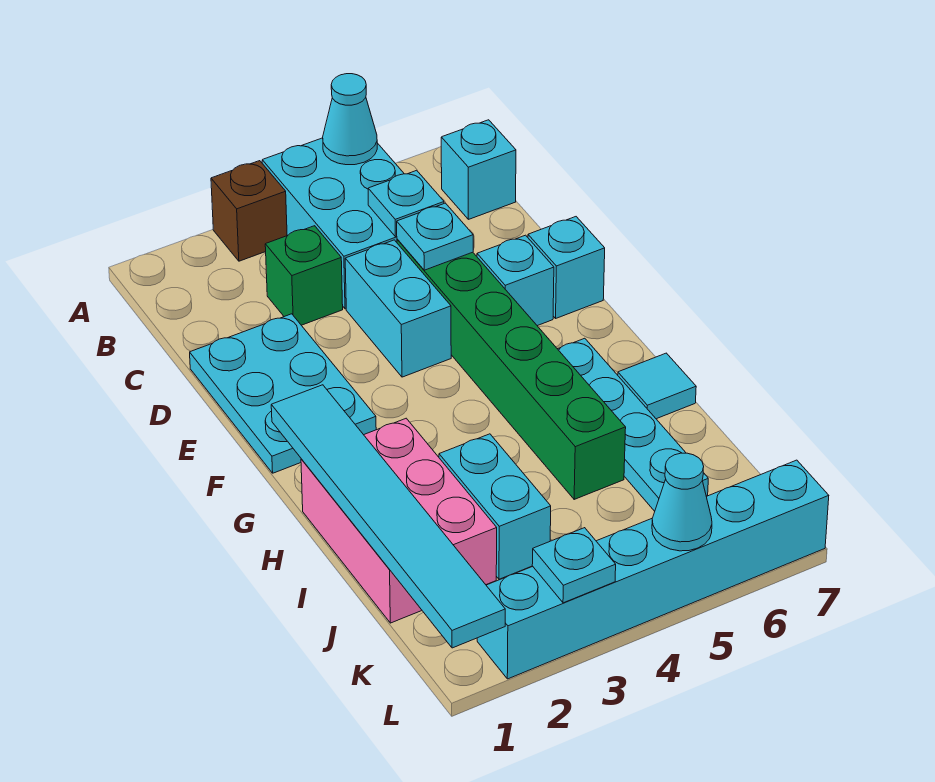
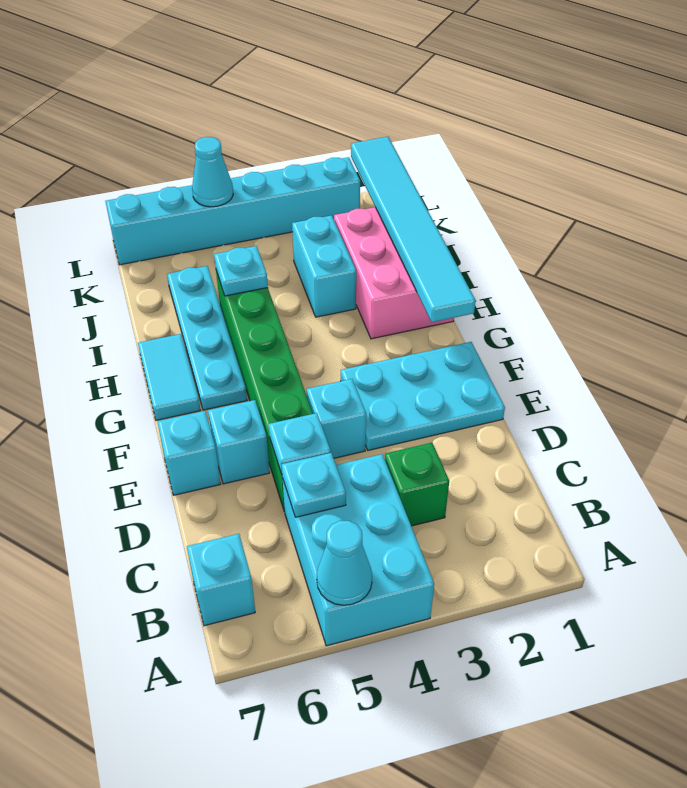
brown brick A3 level 1 -> none
cyan plate D1:F2 level 1 -> cyan plate E1:F3 level 1
cyan brick D4:E4 level 1 -> cyan brick E4 level 1
cyan tile H7 level 1 -> cyan tile G7:H7 level 1
cyan plate L3 level 2 -> cyan plate I5 level 2

